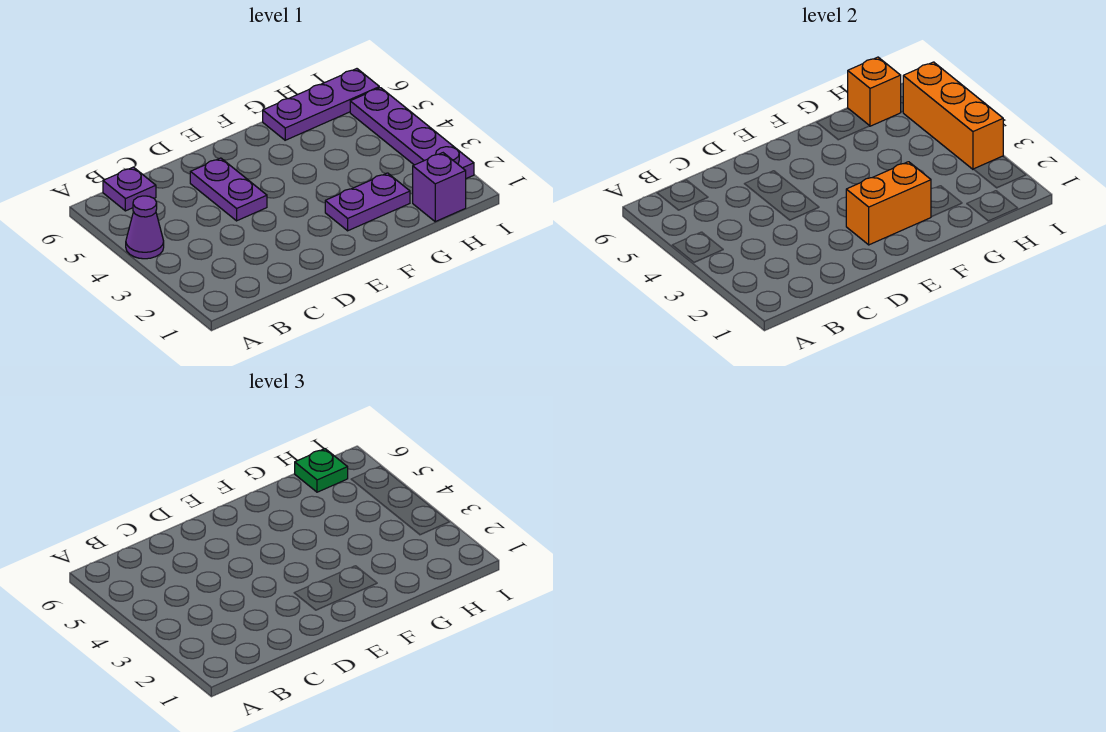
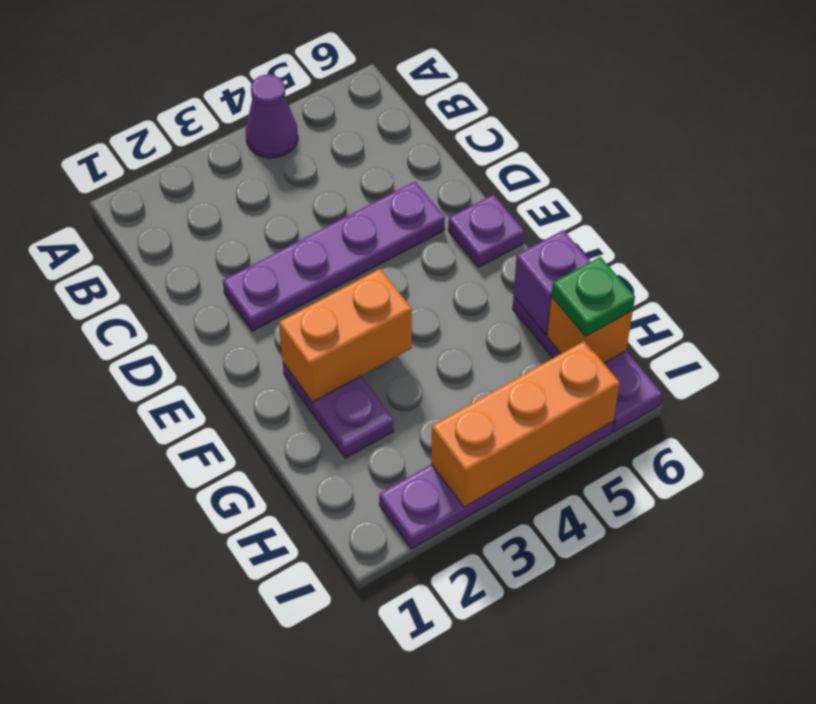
purple plate B6 level 1 -> purple plate E6 level 1
purple plate D4:D5 level 1 -> purple plate D2:D5 level 1
orange brick E2:F2 level 2 -> orange brick F2:F3 level 2
purple brick H1 level 1 -> purple brick G6 level 2

